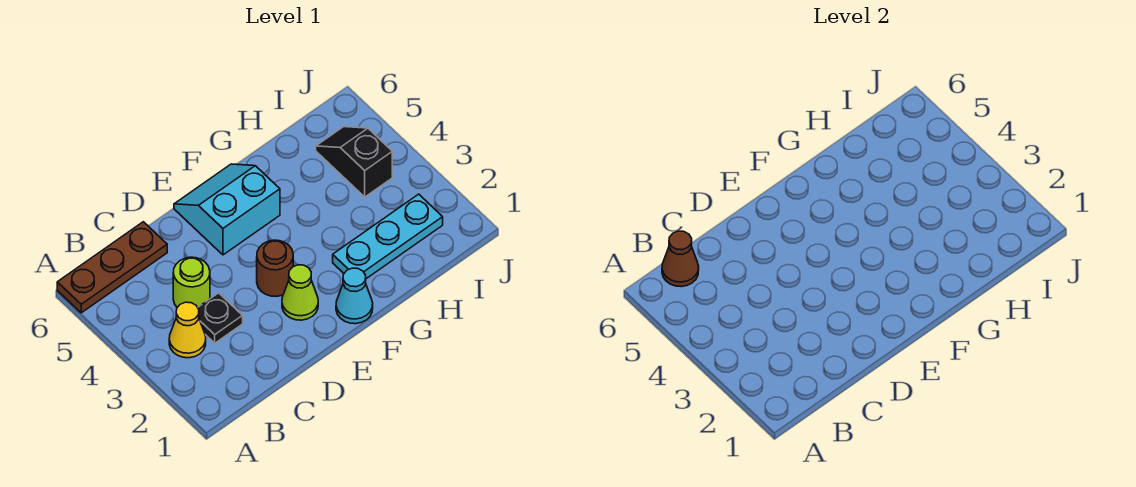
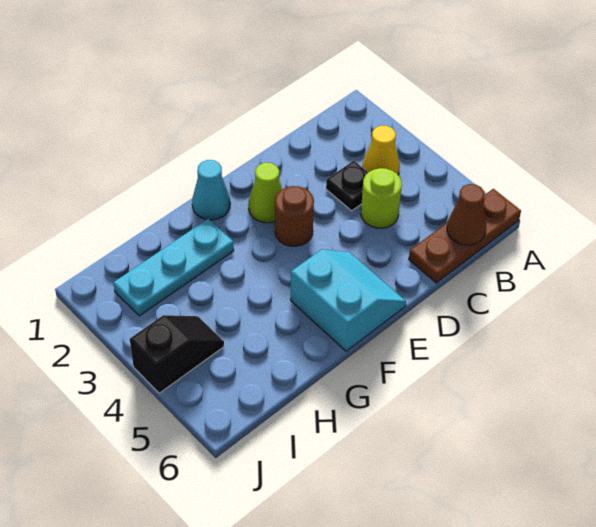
cyan slope E5:F6 level 1 top 5 -> cyan slope E5:F6 level 1 top F
black slope I4:I5 level 1 top 4 -> black slope I4:J4 level 1 top J

